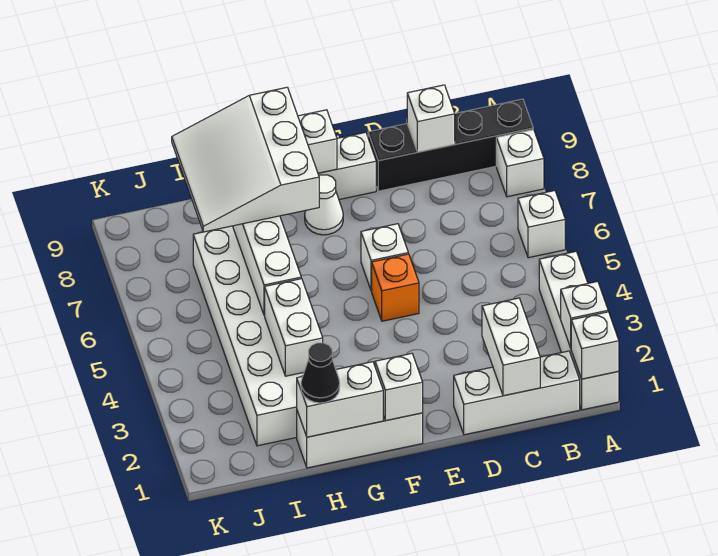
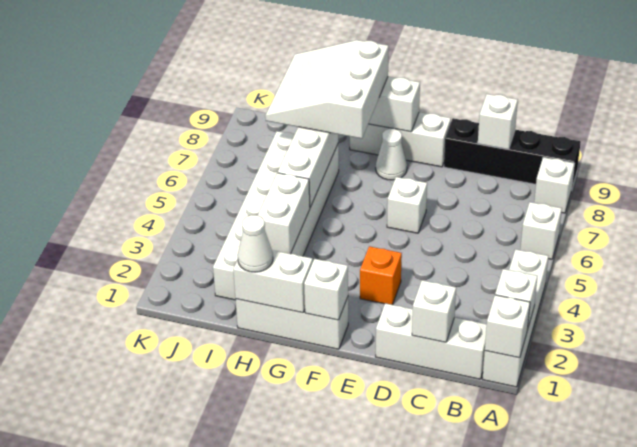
white brick C1:C2 level 2 -> white brick C1 level 2
orange brick E5 level 1 -> orange brick E3 level 1
black cone H1 level 3 -> white cone H1 level 3

